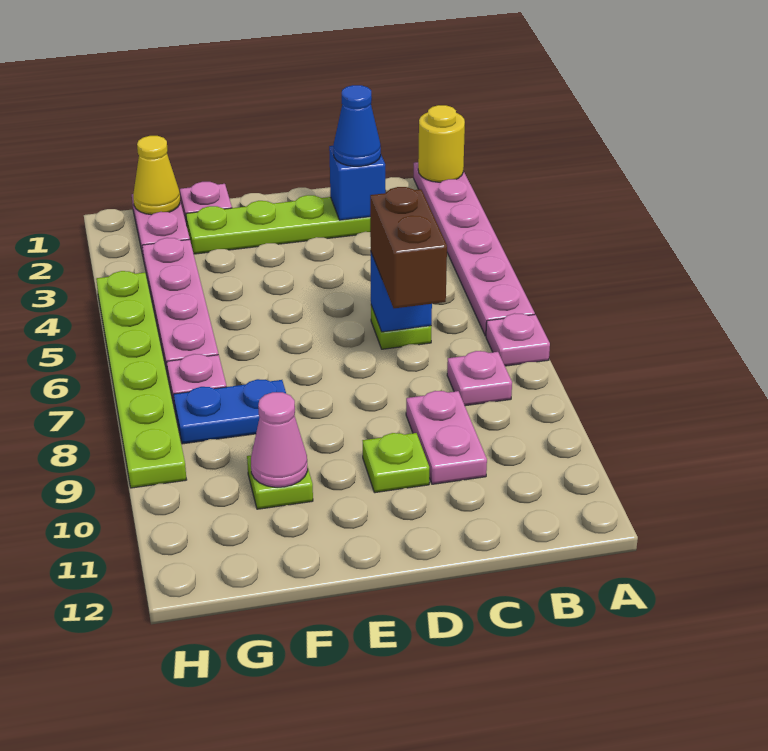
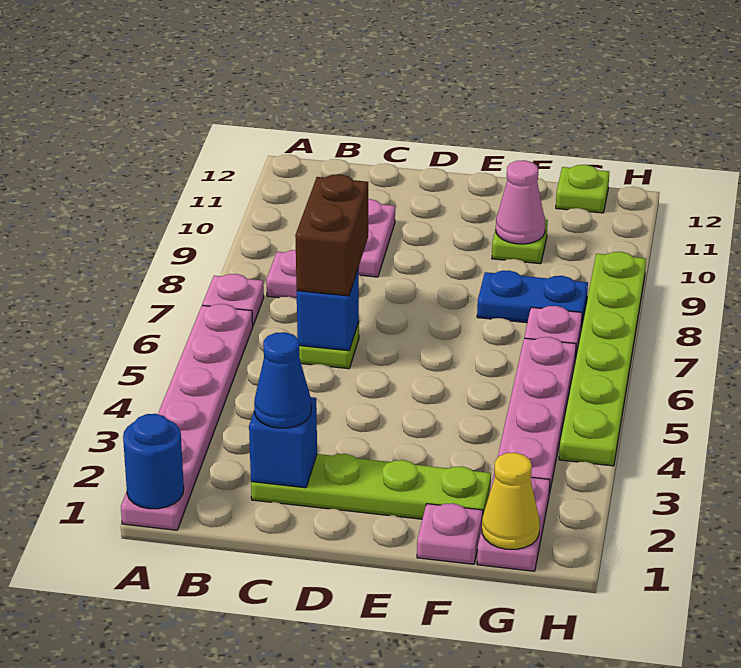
yellow round brick A1 level 2 -> blue round brick A1 level 2
lime plate D10 level 1 -> lime plate G12 level 1

